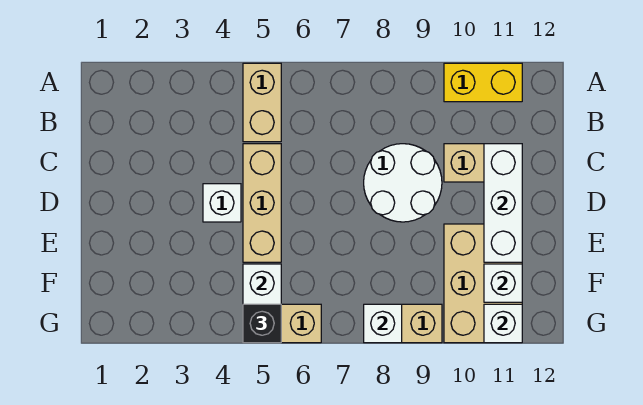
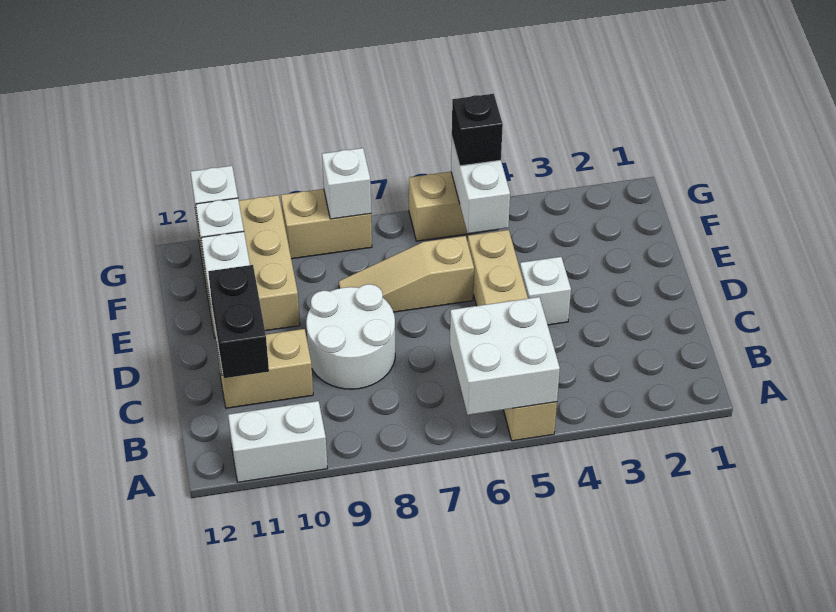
none -> white brick A5:B6 level 2
yellow brick A10:A11 level 1 -> white brick A10:A11 level 1
none -> black brick B11:C11 level 3
none -> tan slope E6:E8 level 1 top 6

